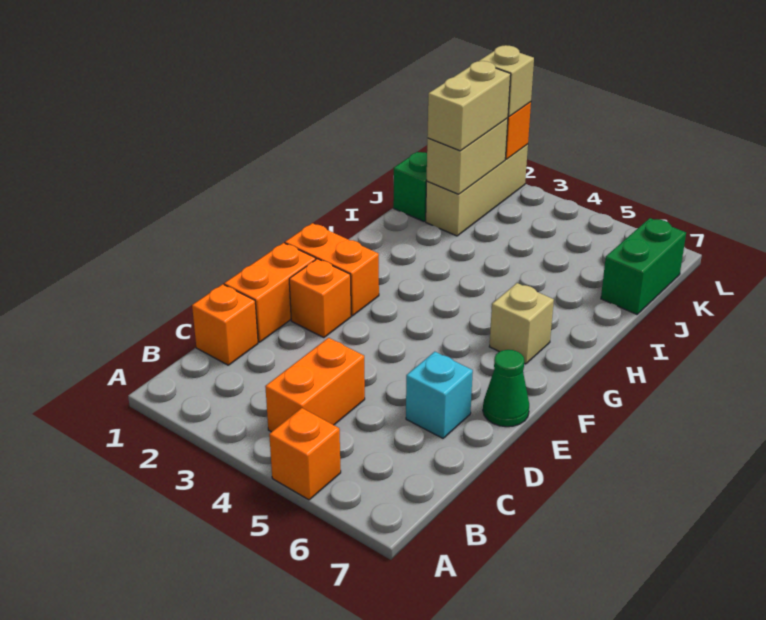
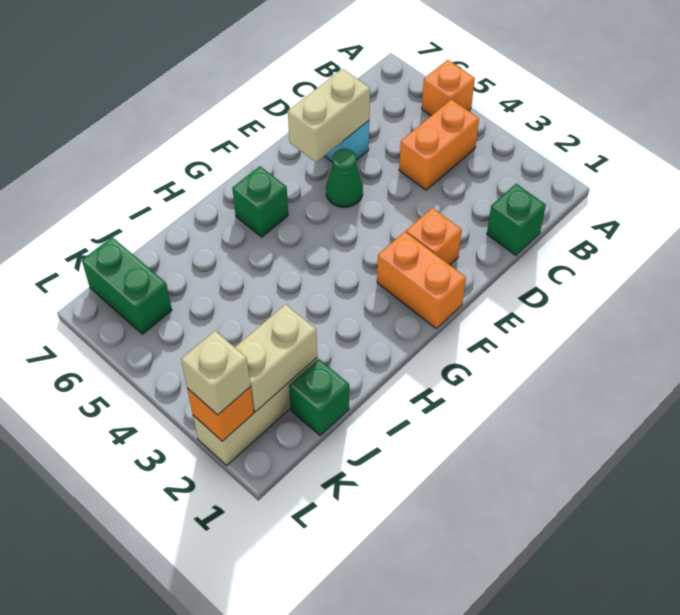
orange brick C1 level 1 -> green brick C1 level 1
orange brick D1:E1 level 1 -> none
green cone E7 level 1 -> green cone E5 level 1
tan brick G6 level 1 -> green brick G6 level 1
tan brick J2:K2 level 3 -> tan brick D6:E6 level 2
green brick J7:K7 level 1 -> green brick K6:K7 level 1

